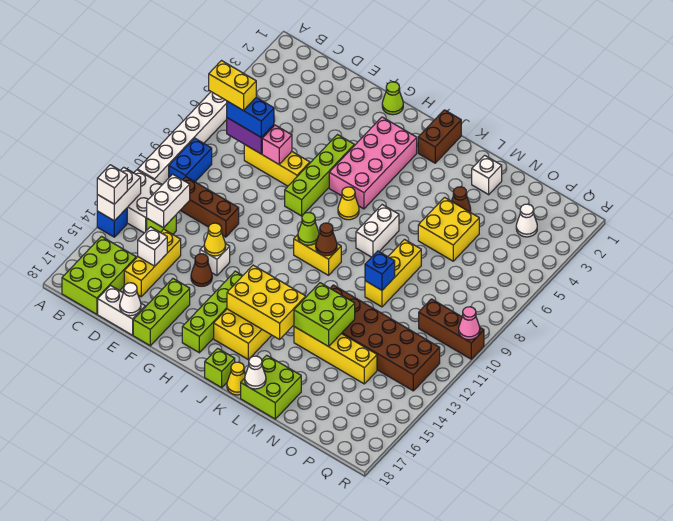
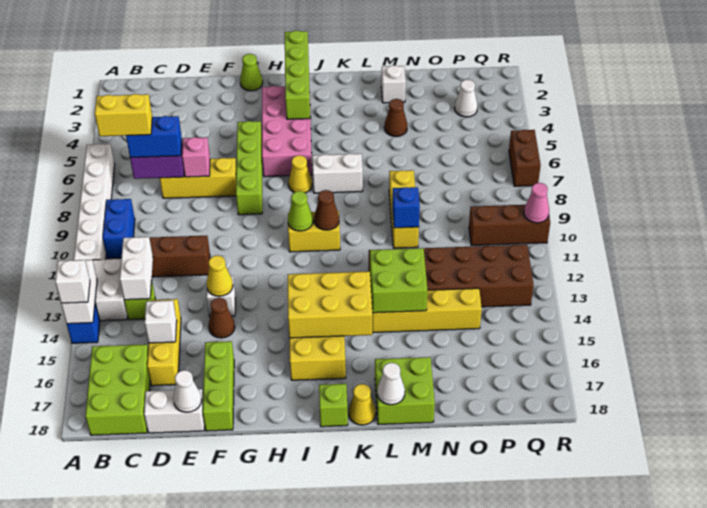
lime brick H14:H17 level 1 -> lime brick I1:I4 level 2
brown brick J1:J2 level 1 -> brown brick R6:R7 level 1
white brick K7:K8 level 1 -> white brick J7:K7 level 1
yellow brick M5:N6 level 1 -> none

